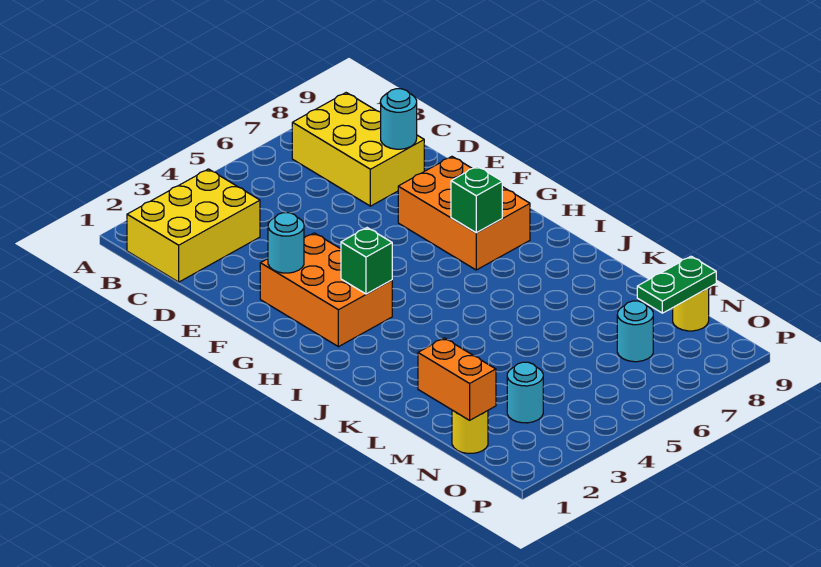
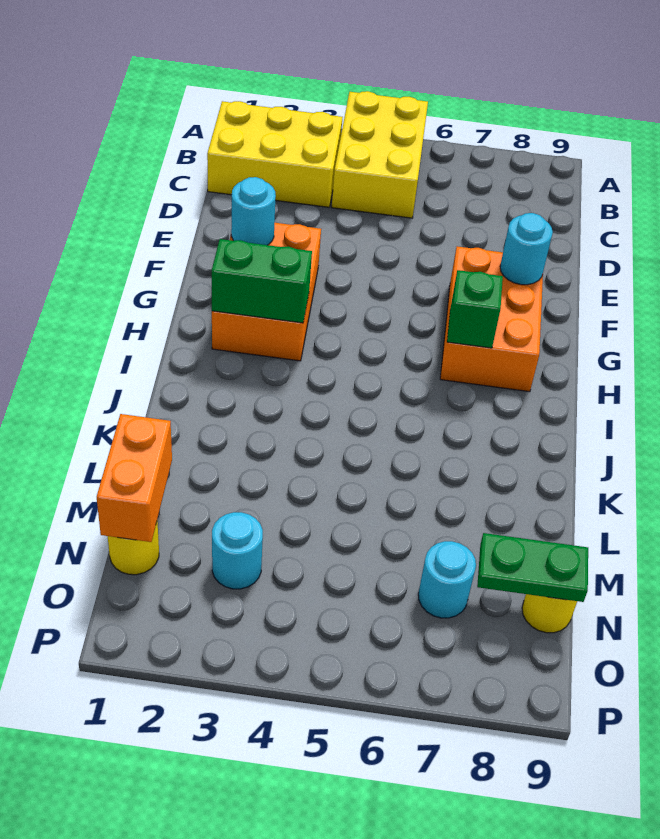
yellow brick B7:D8 level 1 -> yellow brick A4:C5 level 1
cyan round brick D8 level 2 -> cyan round brick F8 level 2
green brick H3 level 2 -> green brick H2:H3 level 2

